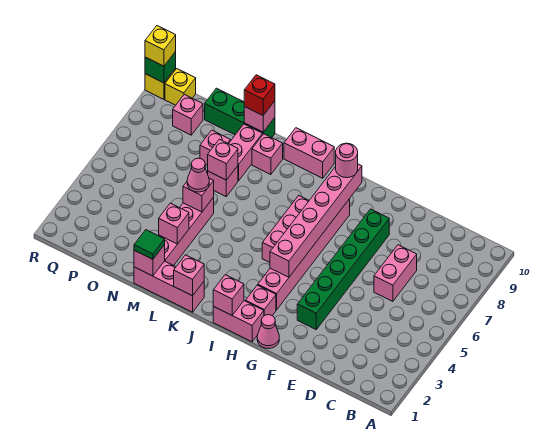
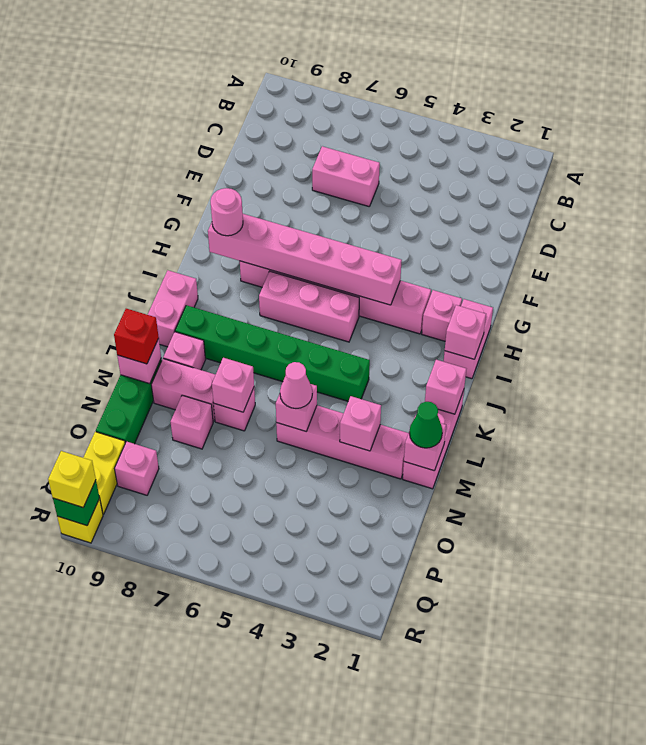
green brick F3:F8 level 1 -> green brick K4:K9 level 1
pink cone G1 level 1 -> none
green tile M1 level 3 -> green cone M1 level 3
yellow brick Q10 level 1 -> yellow brick P10:Q10 level 1

